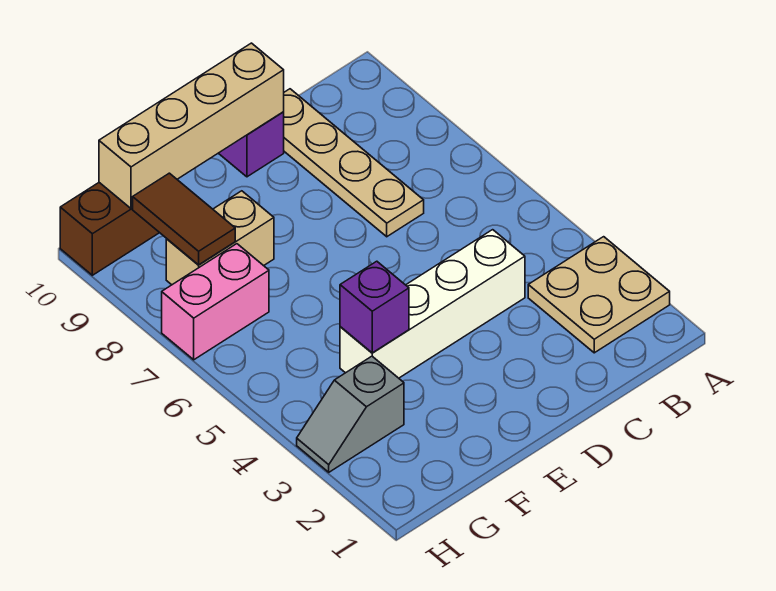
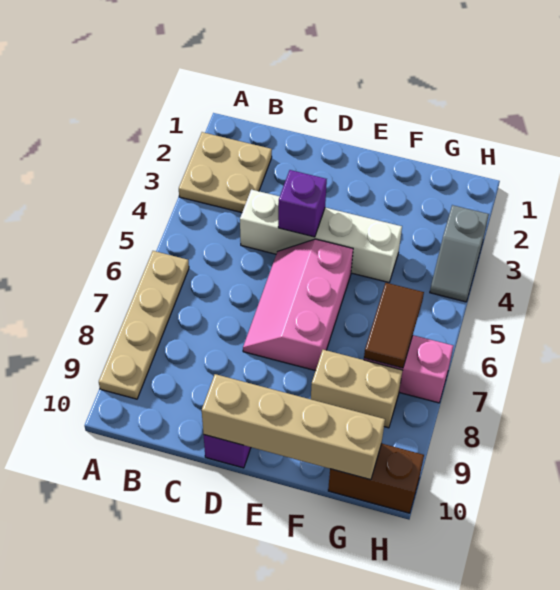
tan plate C7:C10 level 1 -> tan plate A6:A9 level 1
none -> pink slope D5:E7 level 1 top E
purple brick F4 level 2 -> purple brick D4 level 2
grey slope G3:H3 level 1 top G -> grey slope H3:H4 level 1 top 3
brown tile G8:G9 level 2 -> brown tile G6:G7 level 2

